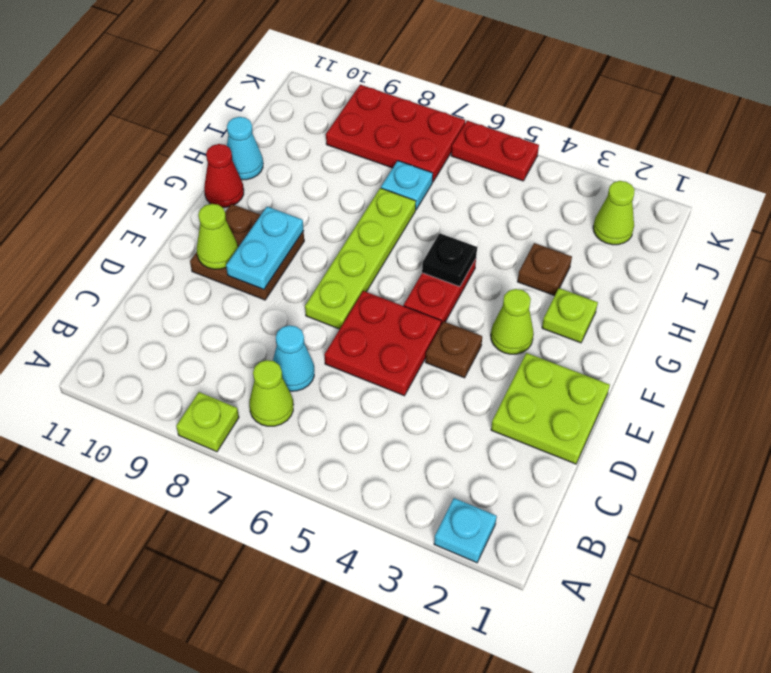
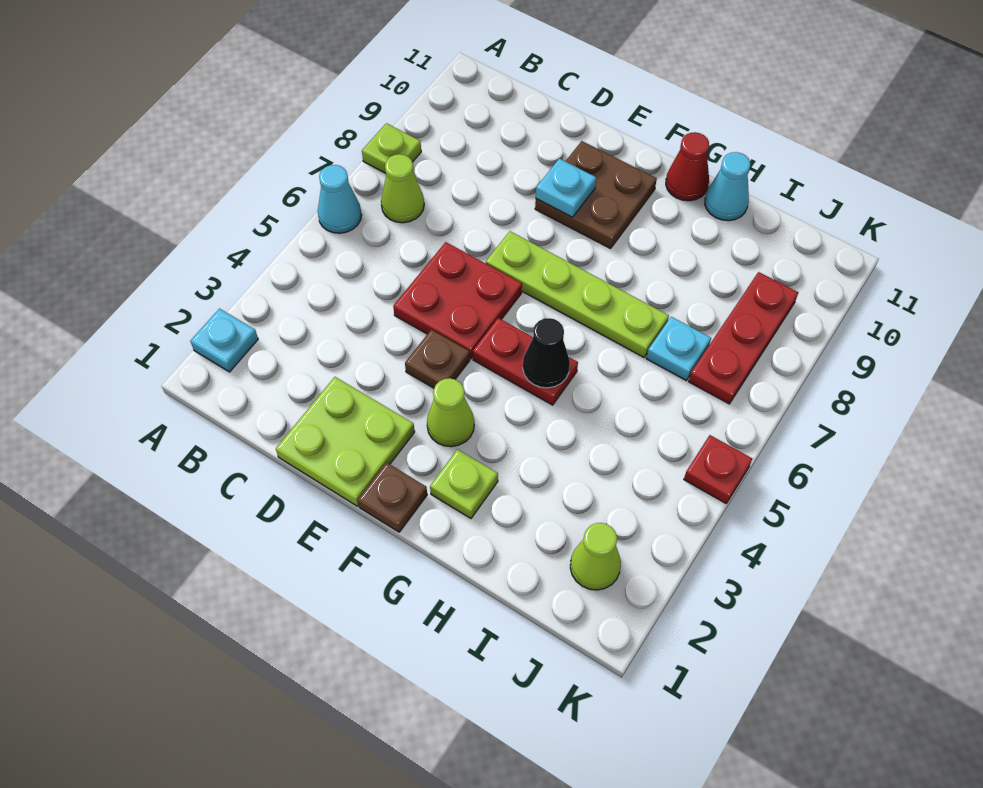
cyan cone C7 level 1 -> cyan cone A6 level 1
cyan plate E9:F9 level 2 -> cyan plate E9 level 2
lime cone E10 level 2 -> none
black plate G5 level 2 -> black cone G5 level 2
brown plate H3 level 1 -> brown plate F1 level 1
red plate J7:K9 level 1 -> red plate J7:J9 level 1
red plate K5:K6 level 1 -> red plate K5 level 1

